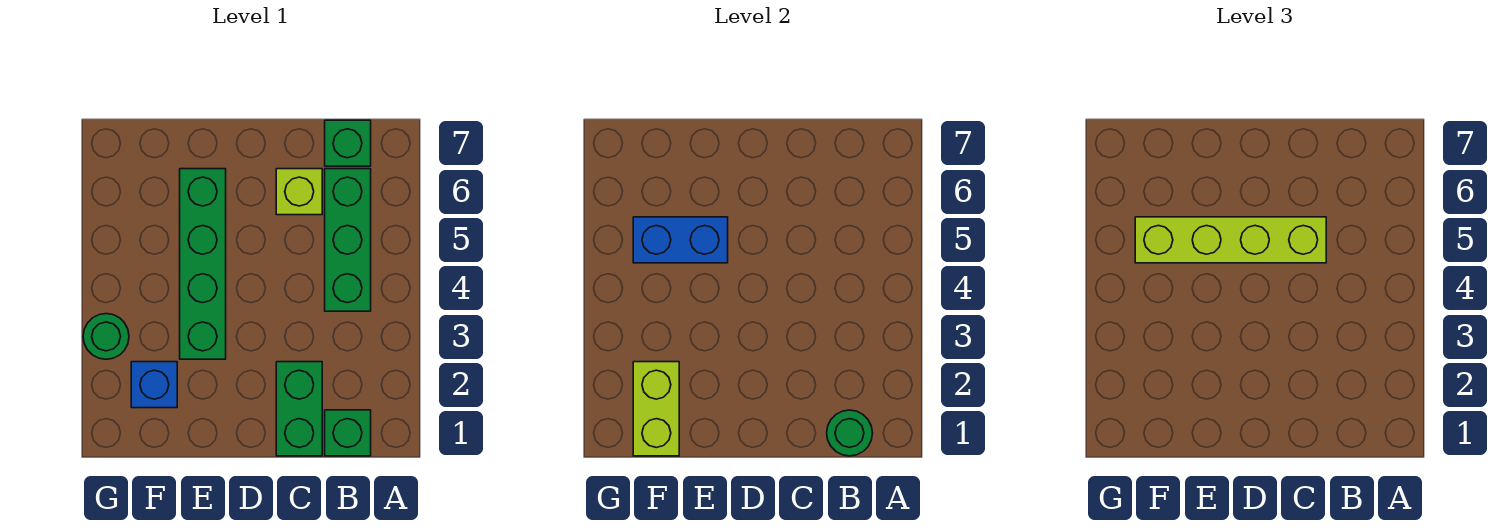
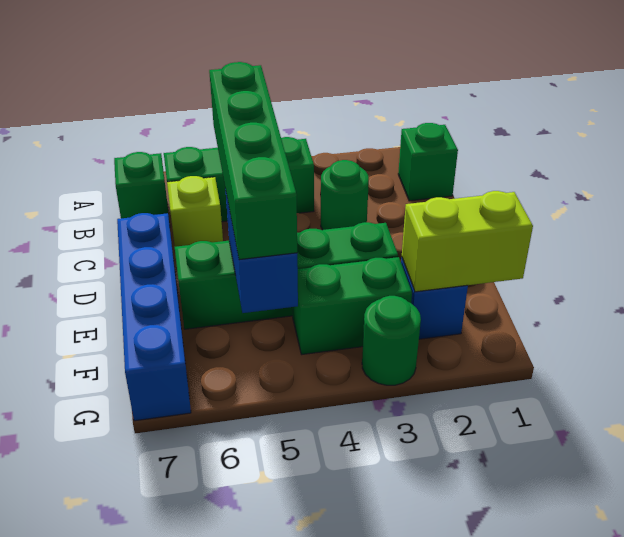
green round brick B1 level 2 -> green round brick C3 level 1
green brick C1:C2 level 1 -> green brick F3:F4 level 1
lime brick C5:F5 level 3 -> green brick C5:F5 level 3
none -> blue brick D7:G7 level 1

